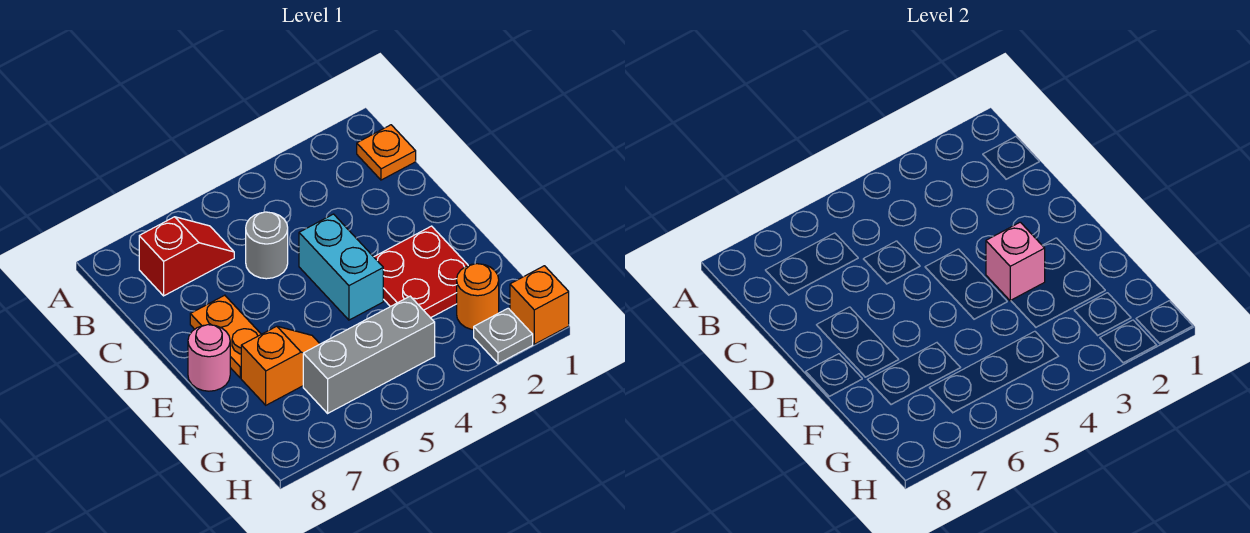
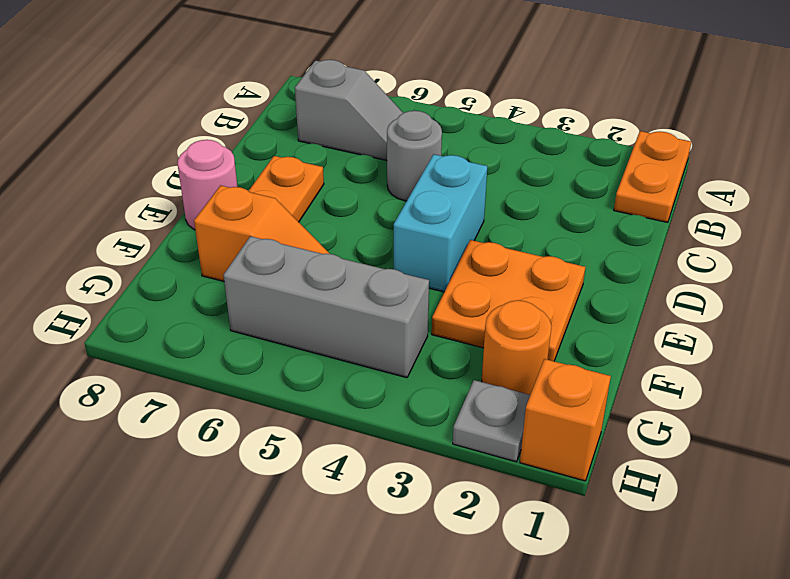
orange plate B1 level 1 -> orange plate A1:B1 level 1
red slope B6:B7 level 1 top 7 -> grey slope B6:B7 level 1 top 7
red plate E2:F3 level 1 -> orange plate E2:F3 level 1
pink brick E3 level 2 -> none

